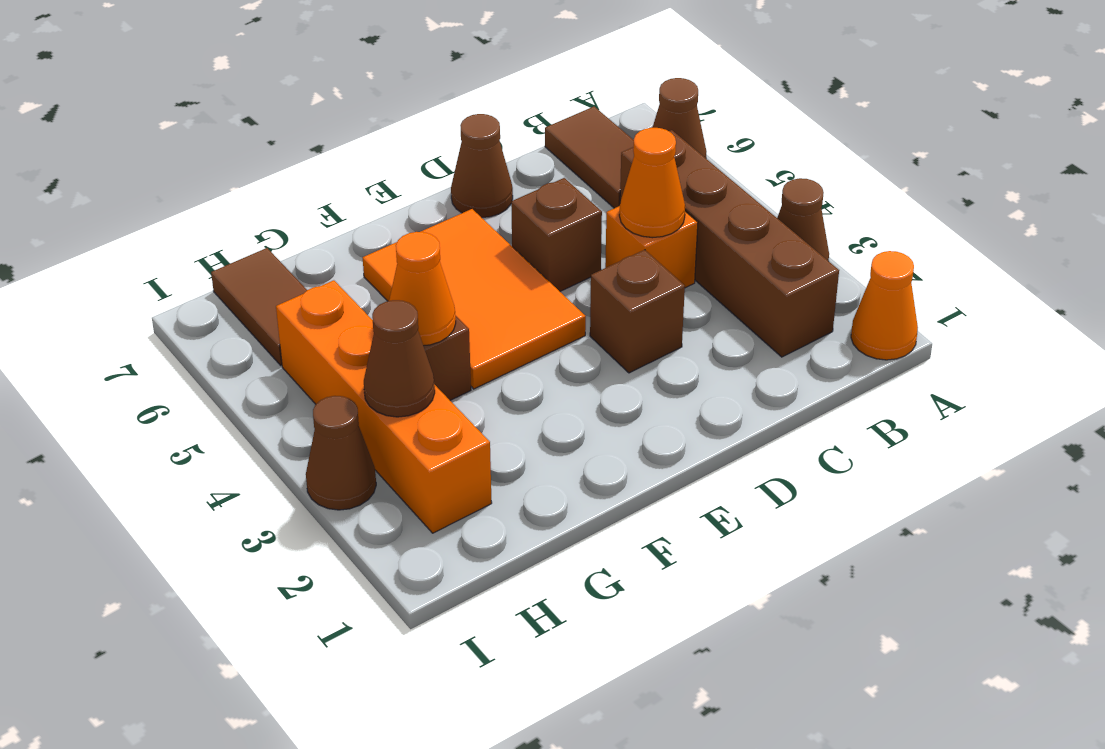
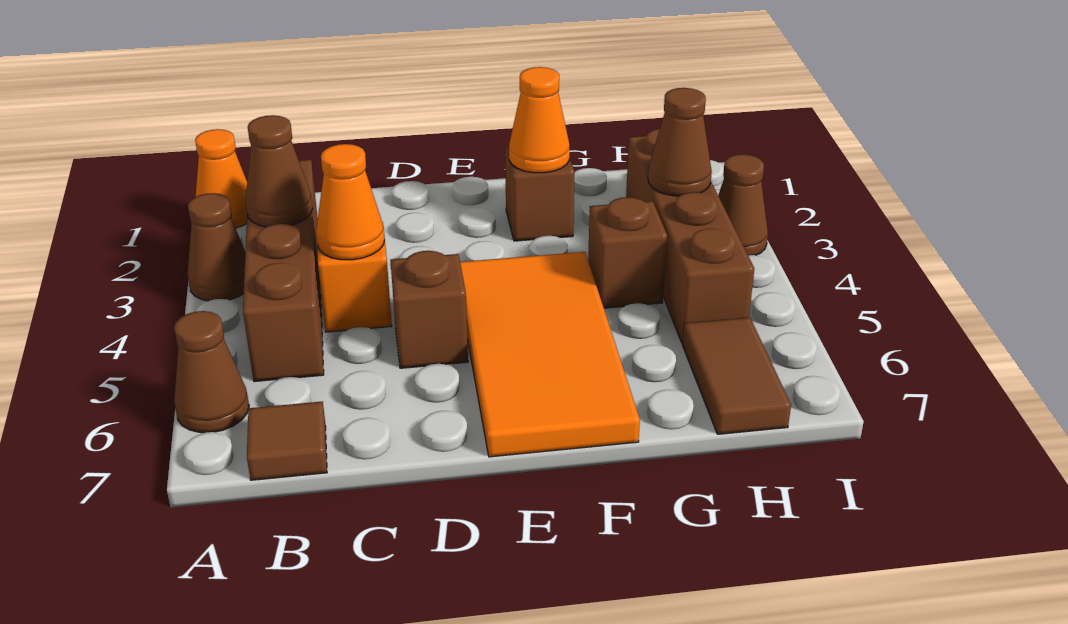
brown tile B6:B7 level 1 -> brown tile B7 level 1
brown brick D3 level 1 -> brown brick F2 level 1
brown cone D7 level 1 -> brown cone B3 level 2
orange tile E4:F6 level 1 -> orange tile E4:F7 level 1
orange cone G4 level 2 -> orange cone F2 level 2
orange brick H2:H5 level 1 -> brown brick H2:H5 level 1

